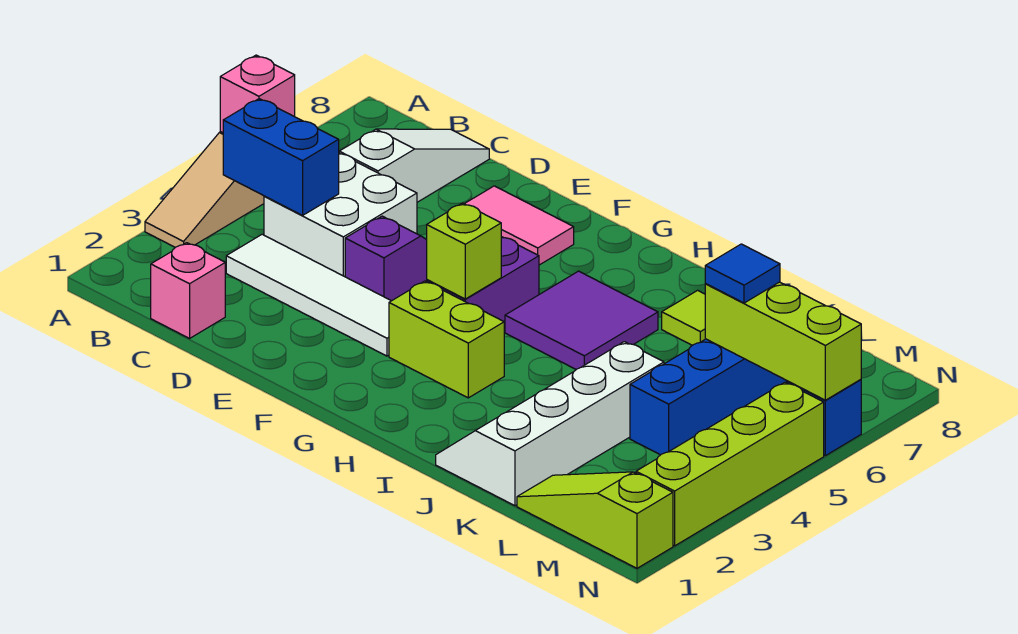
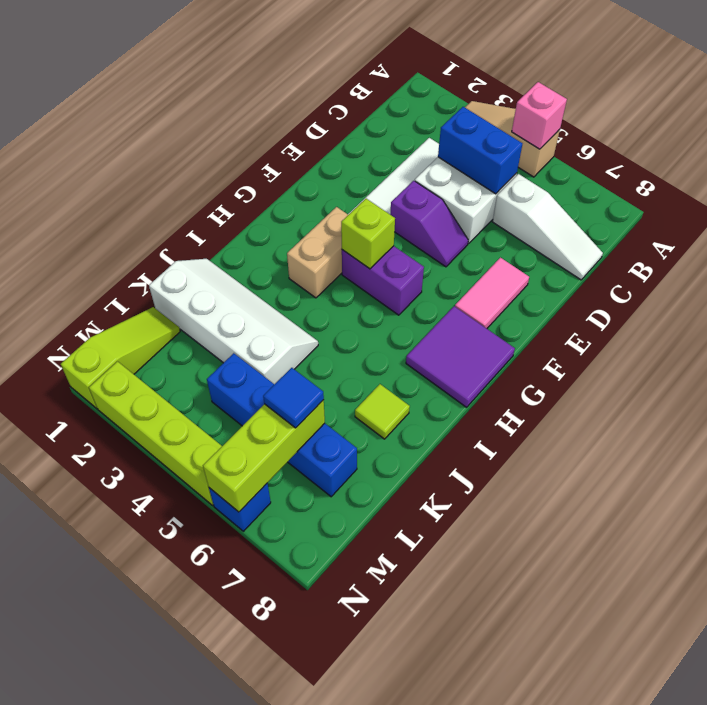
blue brick B4:C4 level 2 -> blue brick C4:C5 level 2
pink brick C1 level 1 -> none
lime brick G3:H3 level 1 -> tan brick G3:H3 level 1
purple tile H5:I6 level 1 -> purple tile G7:H8 level 1

